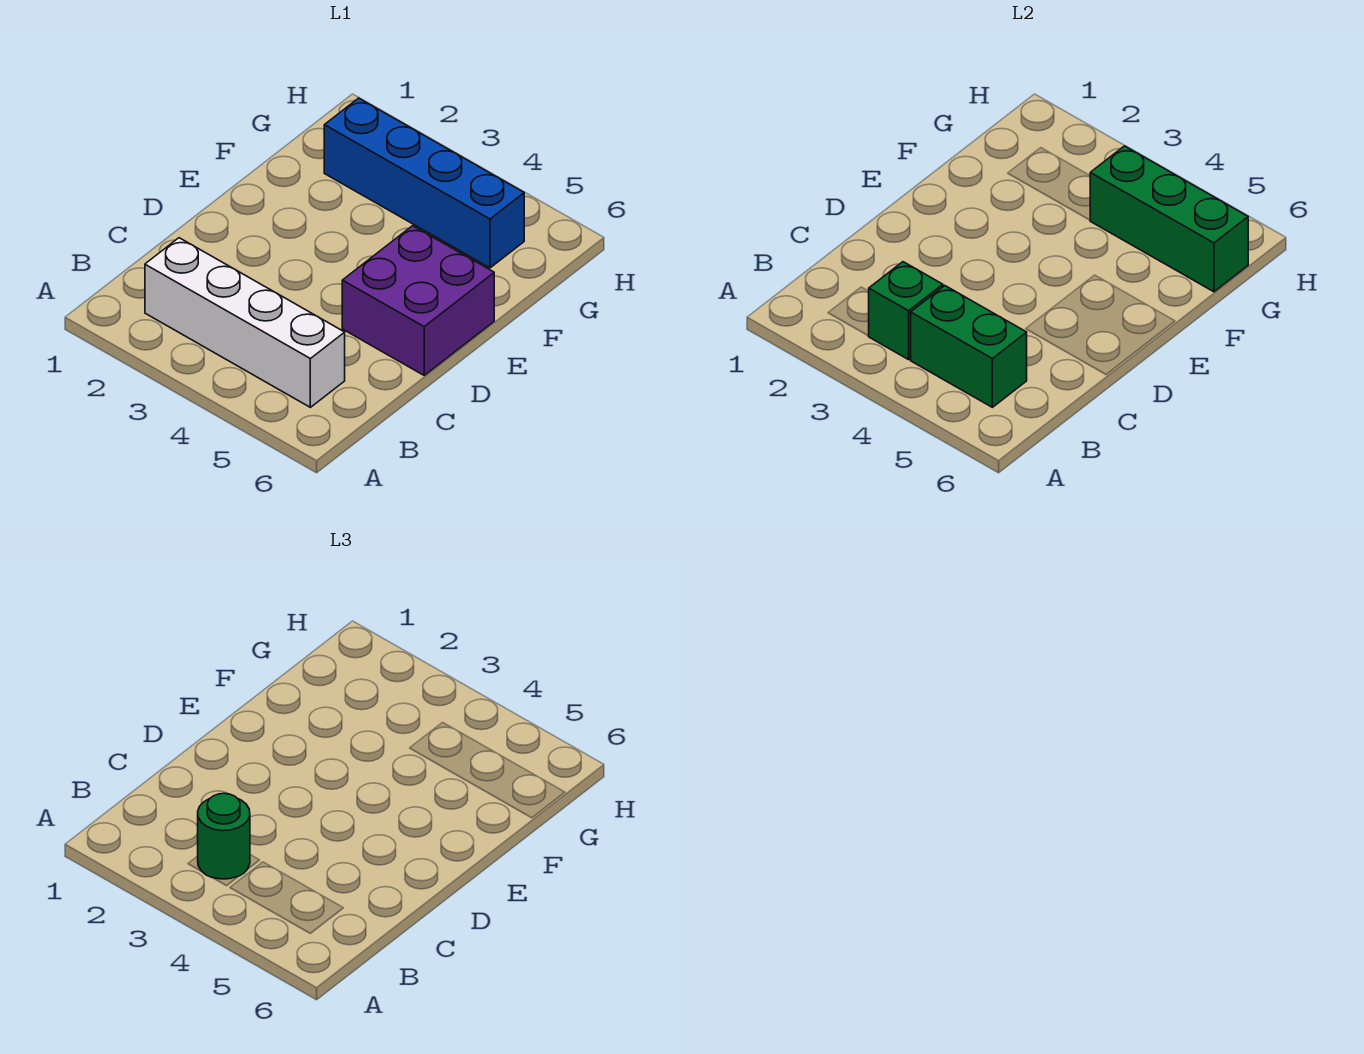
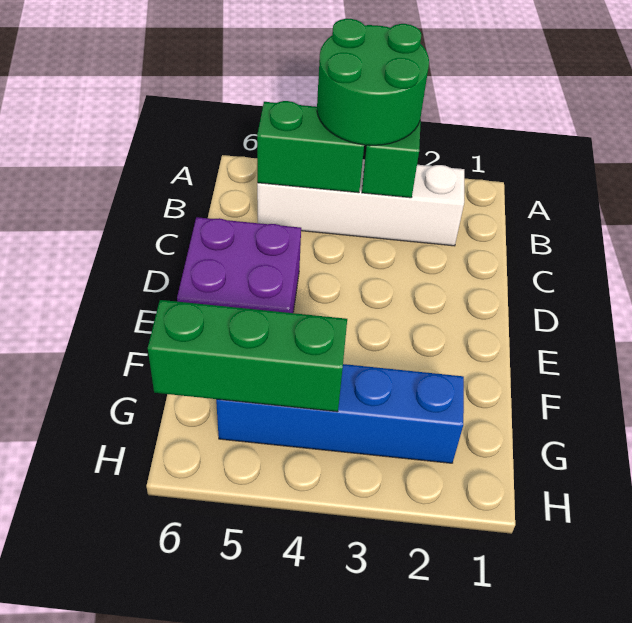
green round brick B3 level 3 -> green round brick A3:B4 level 3

